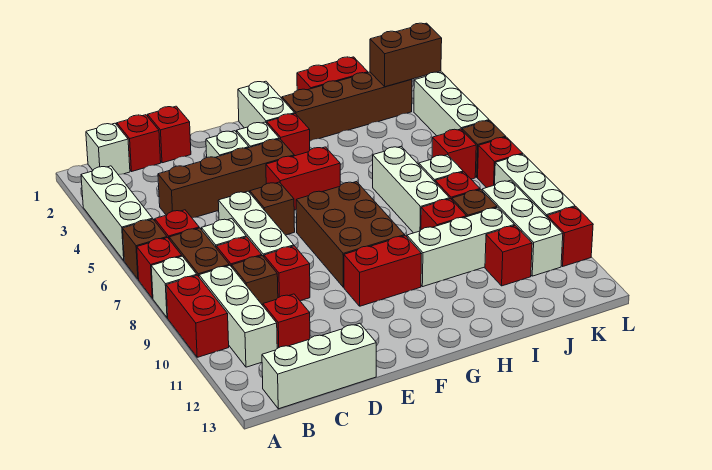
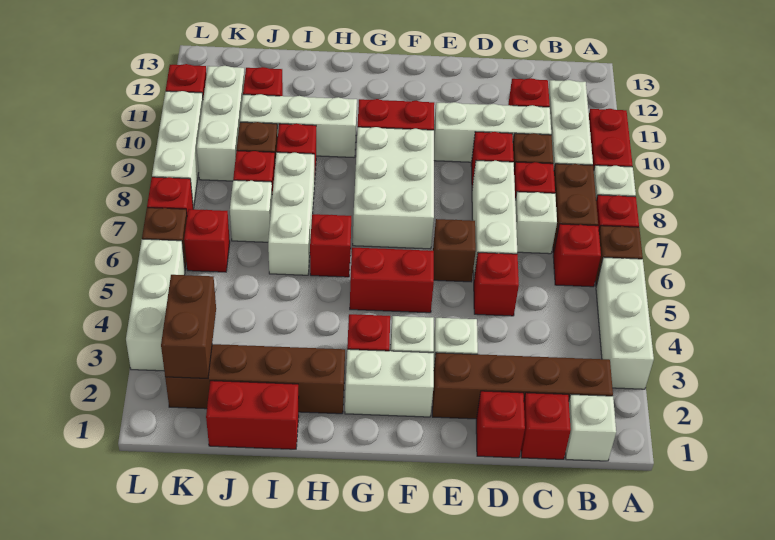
white brick B13:D13 level 1 -> white brick C10:E10 level 1
brown brick C4:F4 level 1 -> brown brick B2:E2 level 1
none -> red brick D5 level 1
brown brick F7:G9 level 1 -> white brick F7:G9 level 1
white brick G1:G2 level 1 -> white brick F2:G2 level 1
none -> red brick H6 level 1
brown brick K2:L2 level 2 -> brown brick K2:K3 level 2

